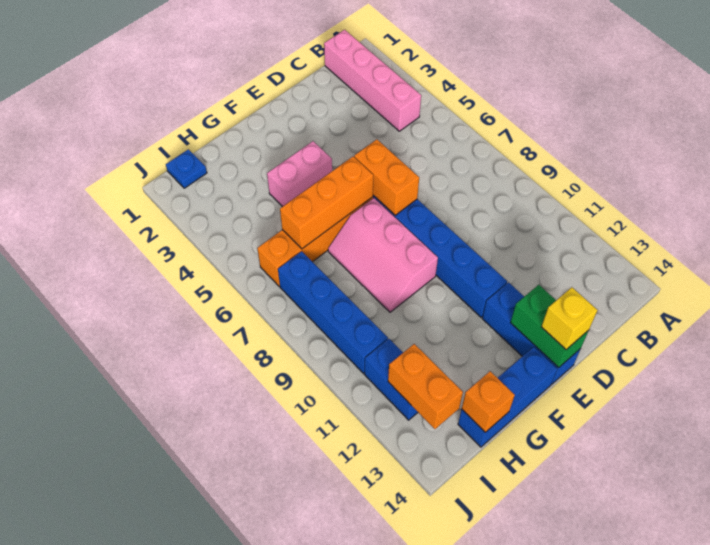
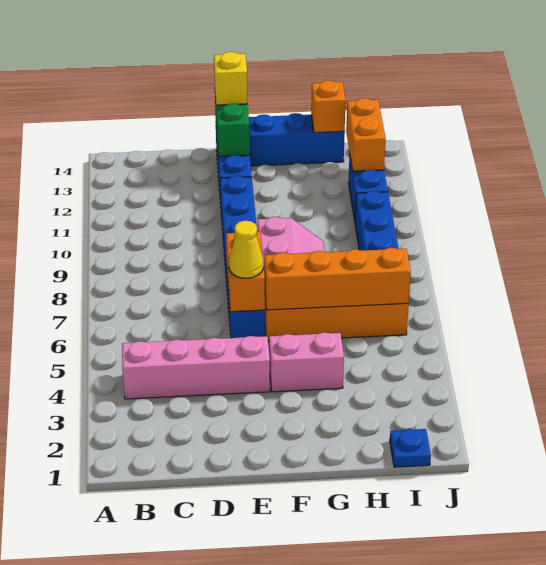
pink brick B1:B4 level 1 -> pink brick B4:E4 level 1
none -> yellow cone E6 level 3
orange brick F6:H6 level 2 -> orange brick F6:I6 level 2

